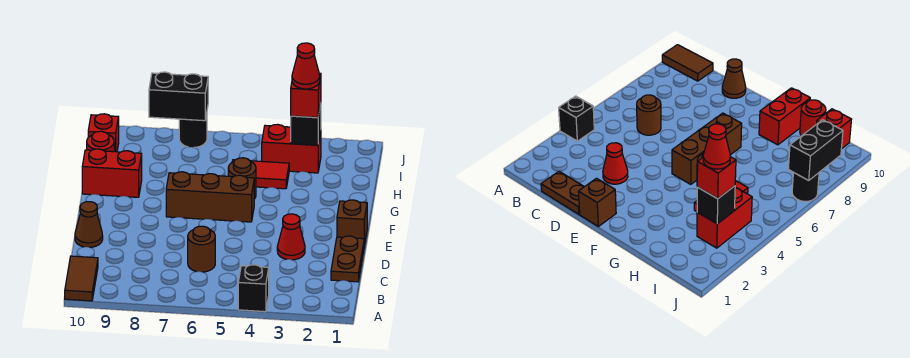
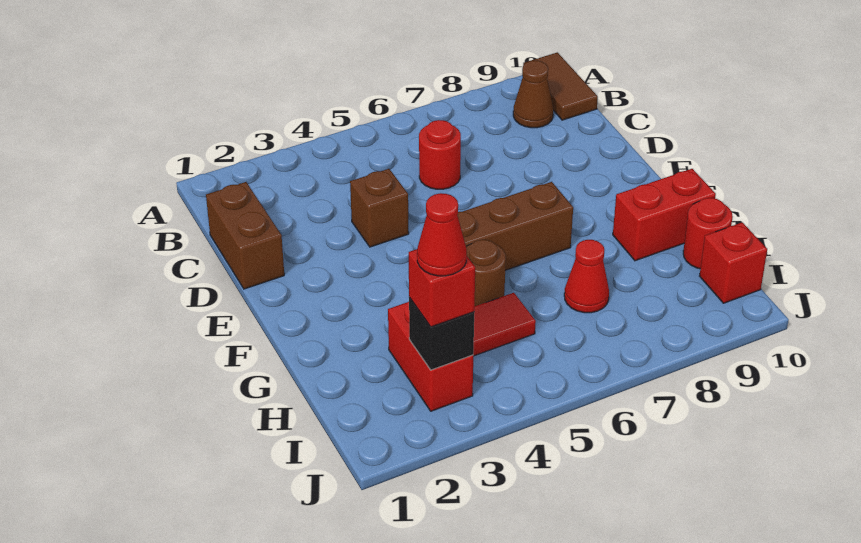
black brick A4 level 1 -> none
brown plate C1:D1 level 1 -> brown brick C1:D1 level 1
brown round brick C6 level 1 -> red round brick C6 level 1
red cone D3 level 1 -> red cone H7 level 1
brown cone D10 level 1 -> brown cone B9 level 1
brown brick E1 level 1 -> brown brick D4 level 1
red brick I3:I4 level 1 -> red brick H3:I3 level 1
black round brick J7 level 1 -> none
black brick J7:J8 level 2 -> none

